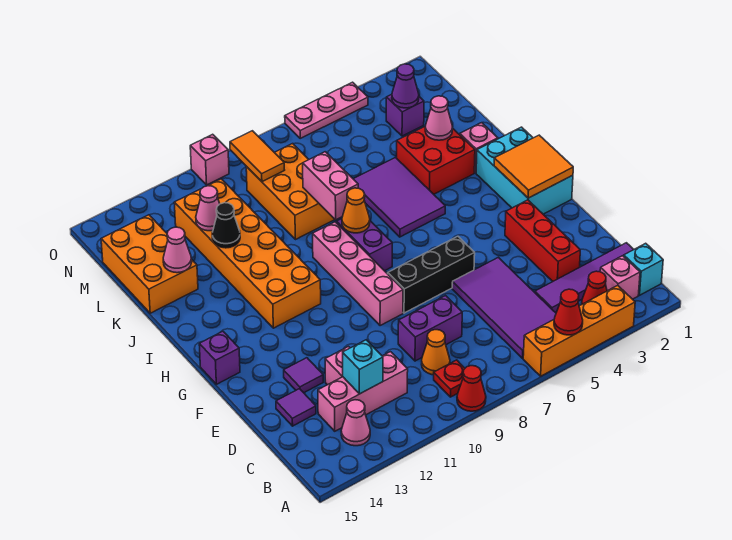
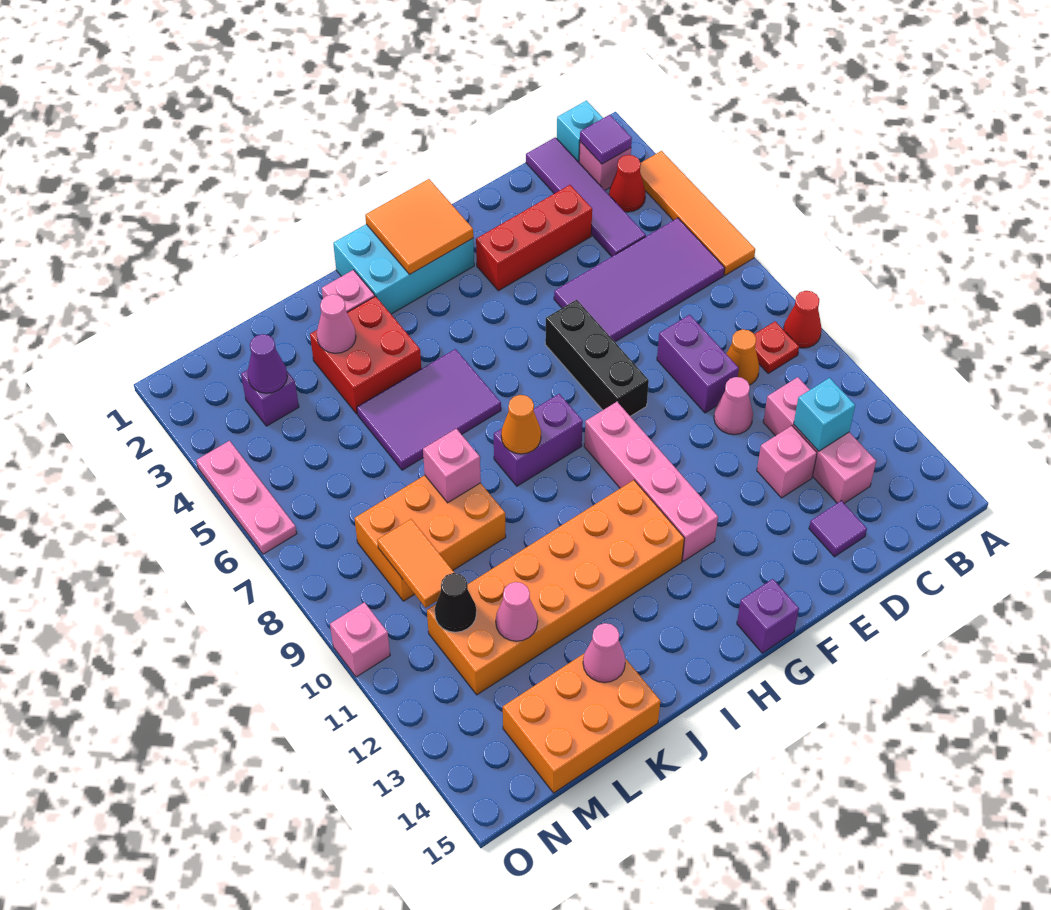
orange brick A3:A6 level 1 -> orange tile A3:A6 level 1
red cone A5 level 2 -> none
pink cone B13 level 1 -> pink cone D10 level 1
purple tile E13 level 1 -> purple tile B2 level 2
pink brick F9:I9 level 1 -> pink brick G9:G12 level 1
pink brick J8:K8 level 2 -> pink brick K8 level 2
black cone K12 level 2 -> black cone M11 level 2
orange tile M9:N9 level 2 -> orange tile M9:M10 level 2

